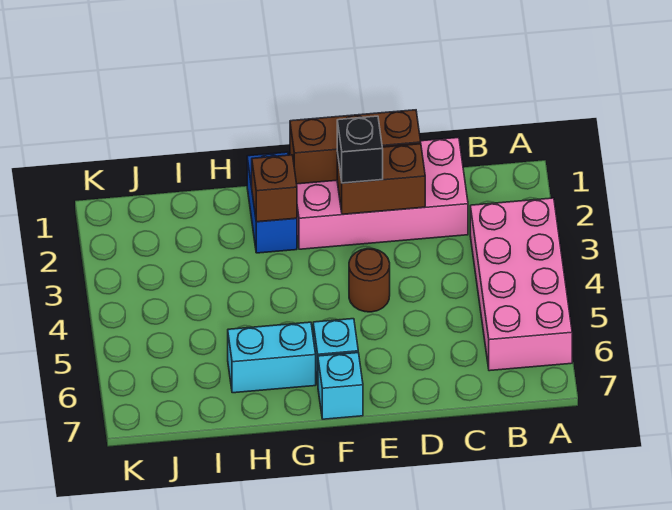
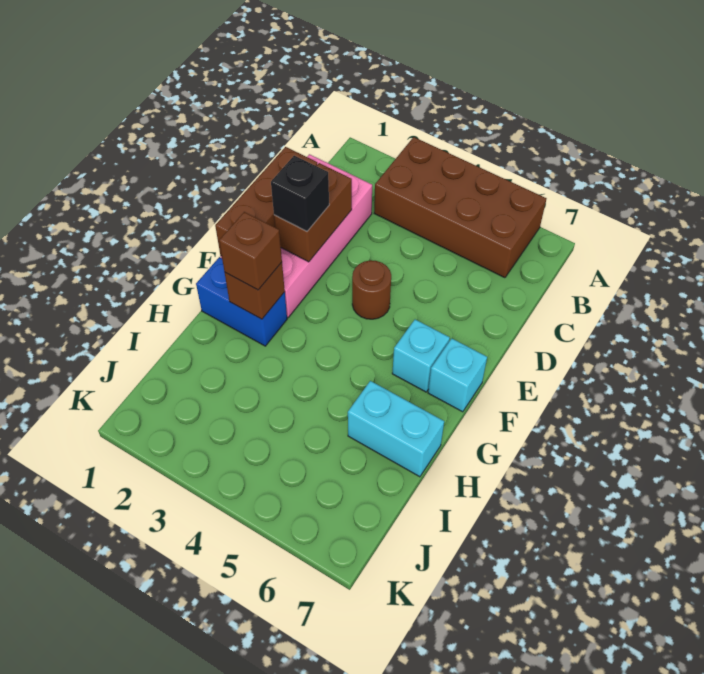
pink brick A3:B6 level 1 -> brown brick A3:B6 level 1
none -> brown brick G2 level 3
cyan brick G6:H6 level 1 -> cyan brick H6:H7 level 1

